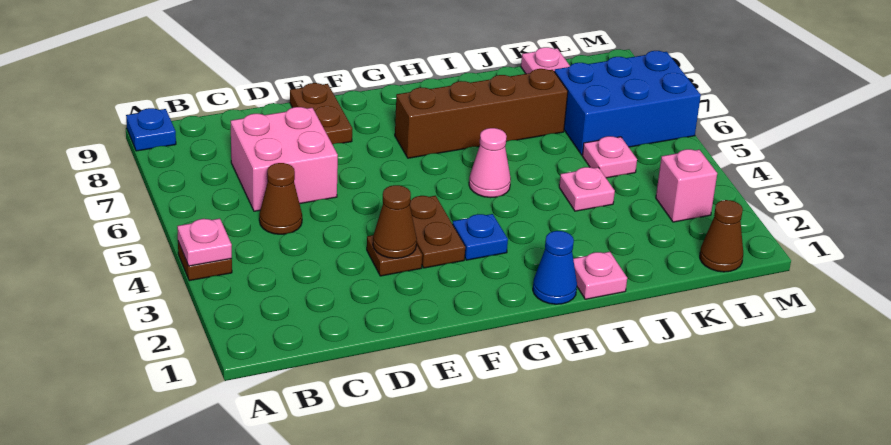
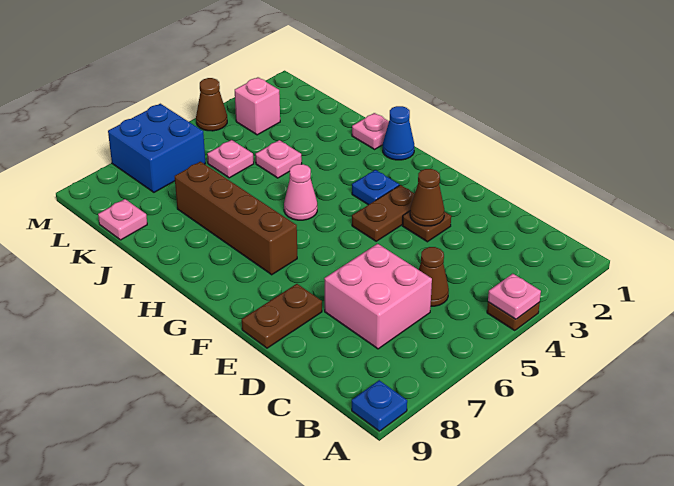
blue brick K6:M7 level 1 -> blue brick L6:M7 level 1
brown cone L1 level 1 -> brown cone M4 level 1

